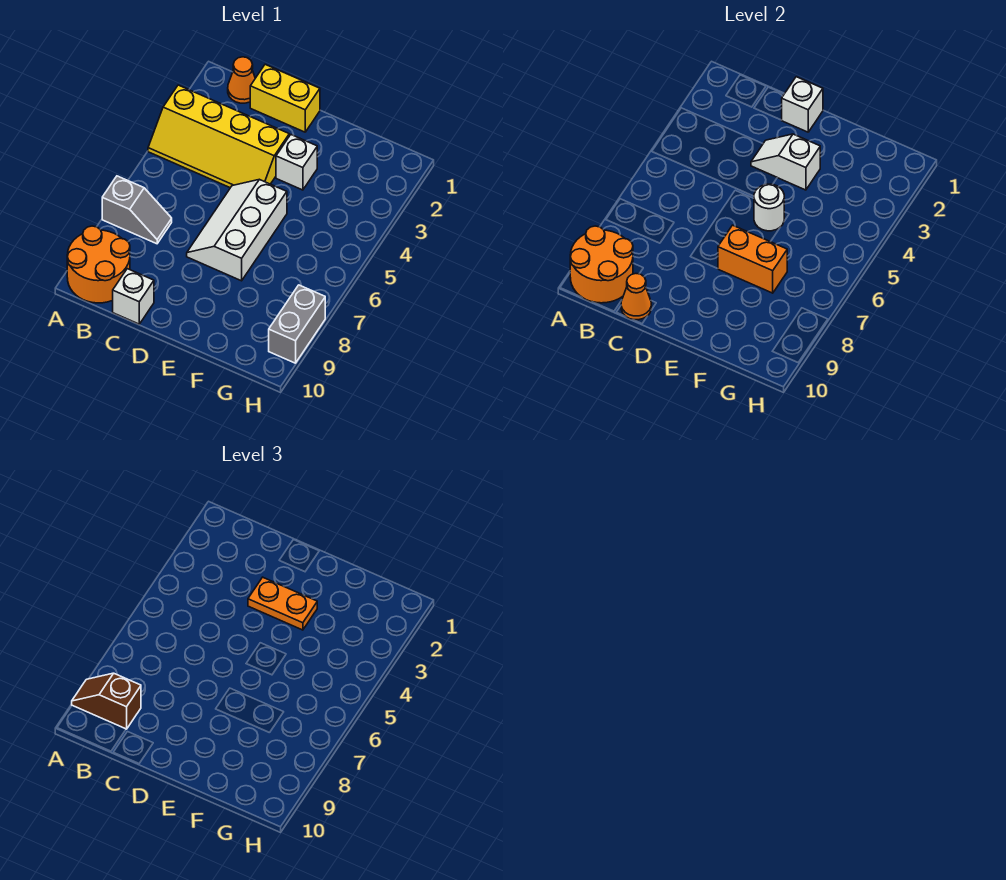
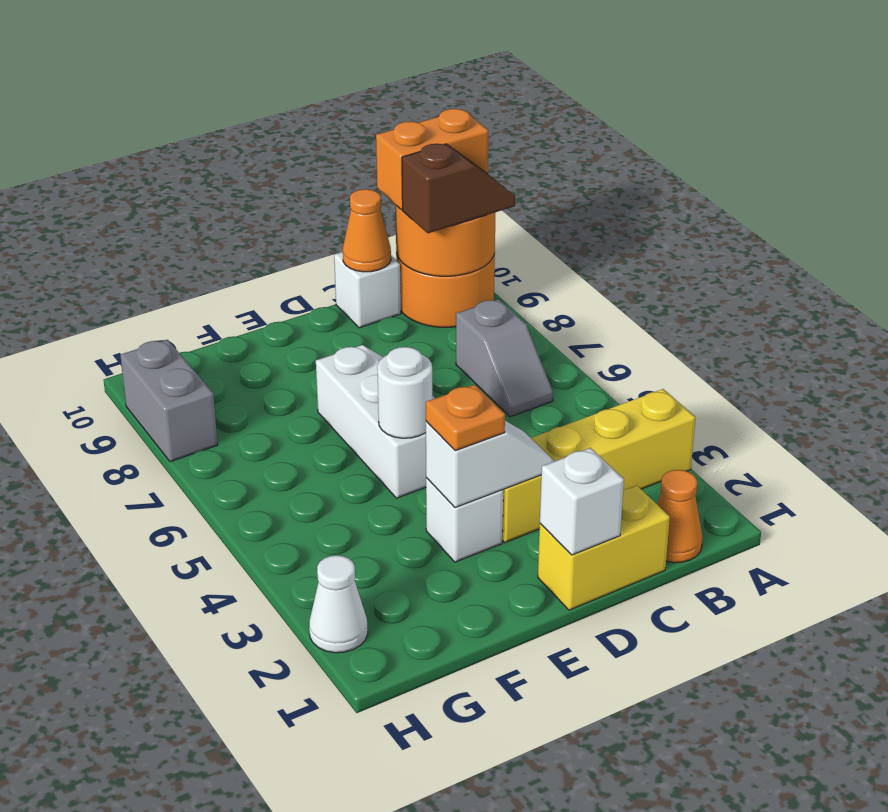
grey slope A7:B7 level 1 top A -> grey slope B6:B7 level 1 top 7
orange plate D3:E3 level 3 -> orange plate E3 level 3
orange brick E7:F7 level 2 -> orange brick A10:B10 level 3
none -> white cone H2 level 1

